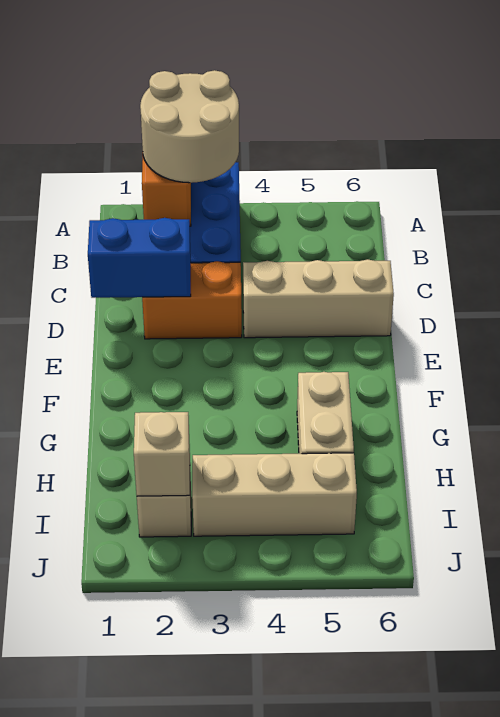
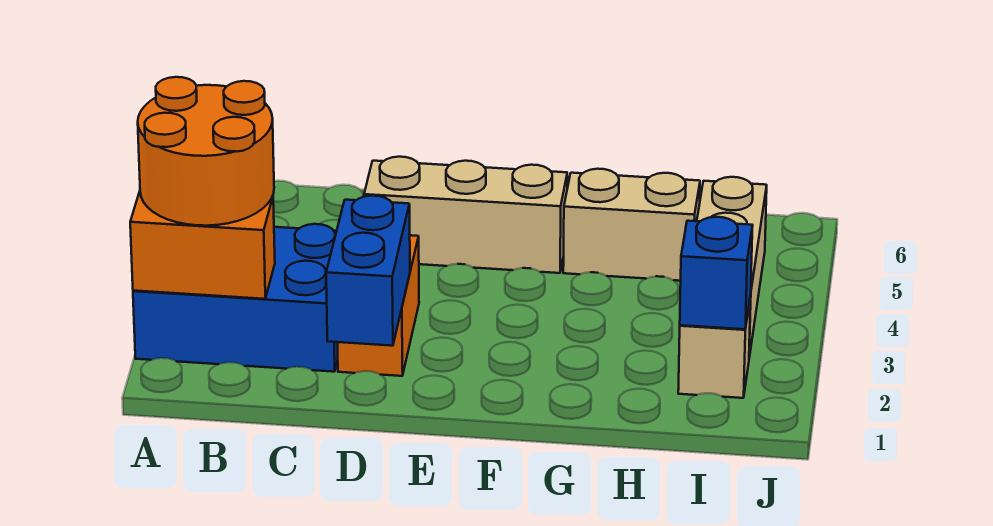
tan round brick A2:B3 level 3 -> orange round brick A2:B3 level 3
tan brick D4:D6 level 1 -> tan brick D5:F5 level 1
tan brick I2 level 2 -> blue brick I2 level 2

